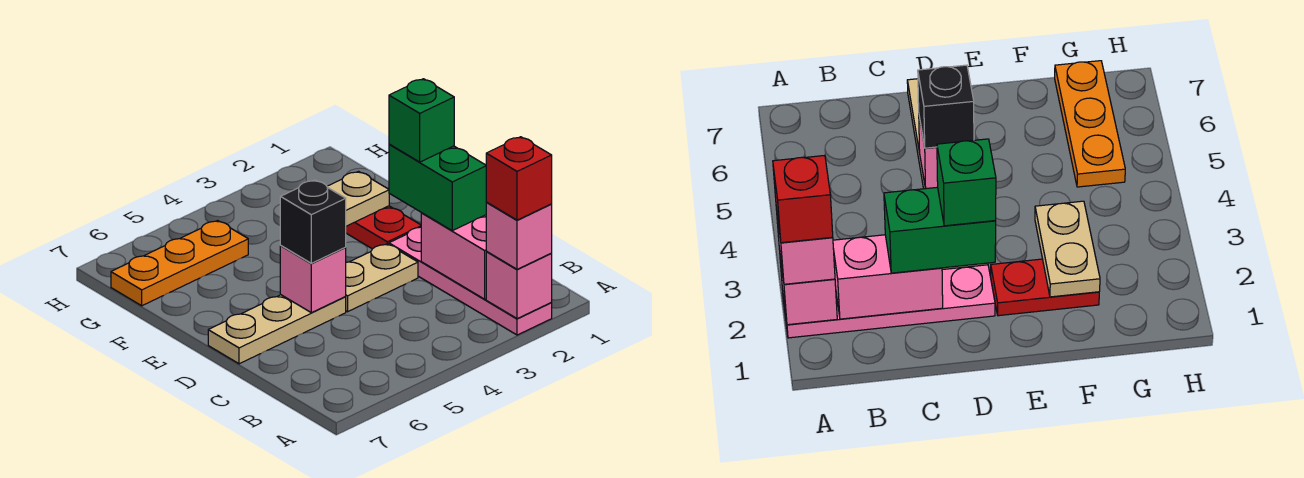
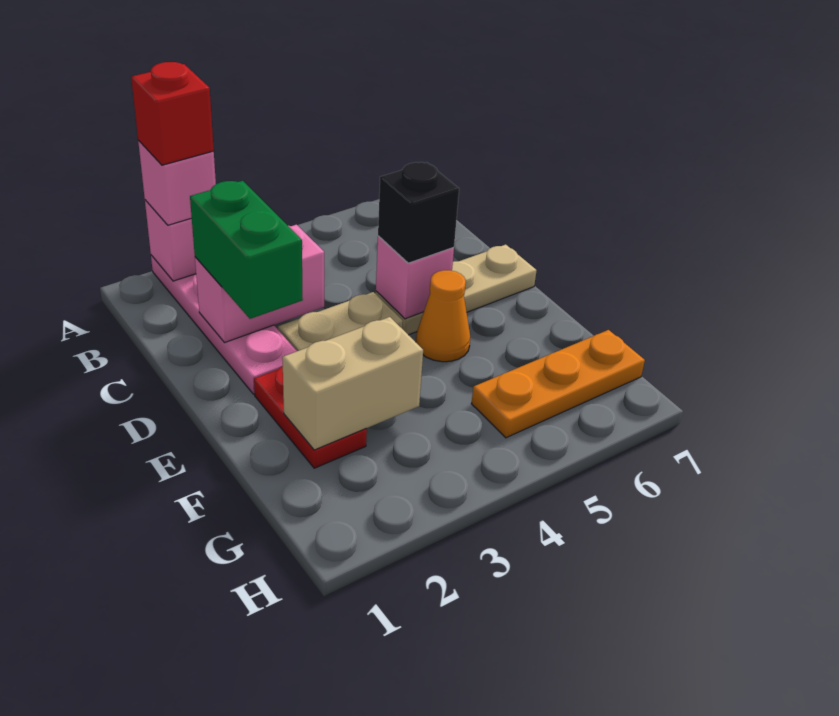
pink brick B2:C2 level 2 -> pink brick C2:C3 level 2
green brick D2 level 4 -> none
none -> orange cone E5 level 1
tan plate F2:F3 level 2 -> tan brick F2:F3 level 2

